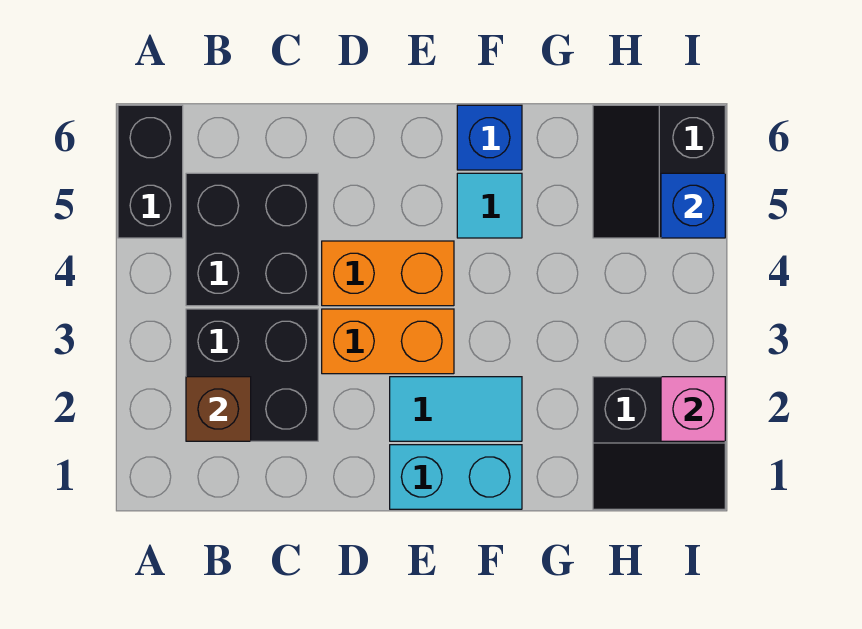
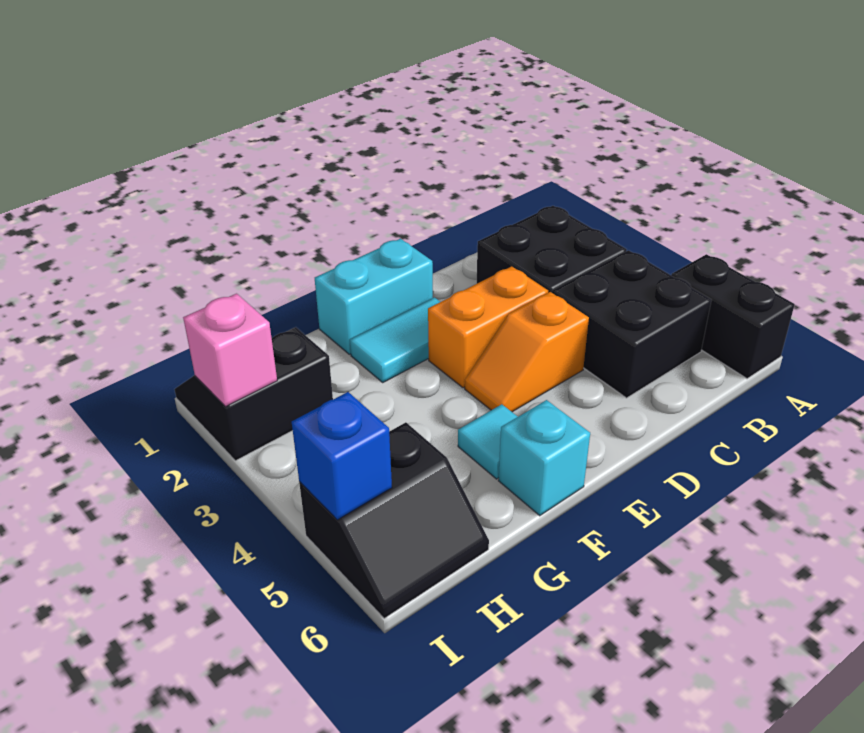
brown brick B2 level 2 -> none
orange brick D4:E4 level 1 -> orange slope D4:E4 level 1 top D
blue brick F6 level 1 -> cyan brick F6 level 1
black slope H5:I6 level 1 top I -> black slope H5:I6 level 1 top 5

